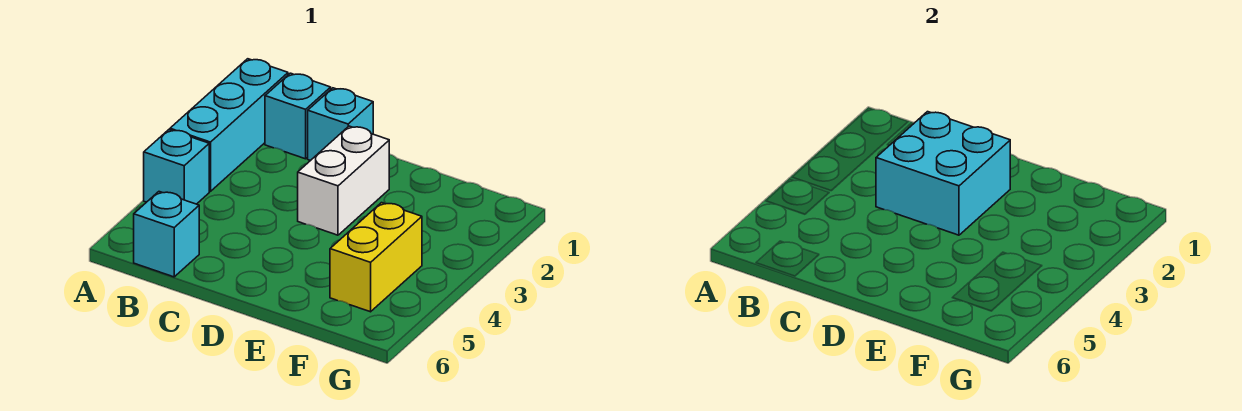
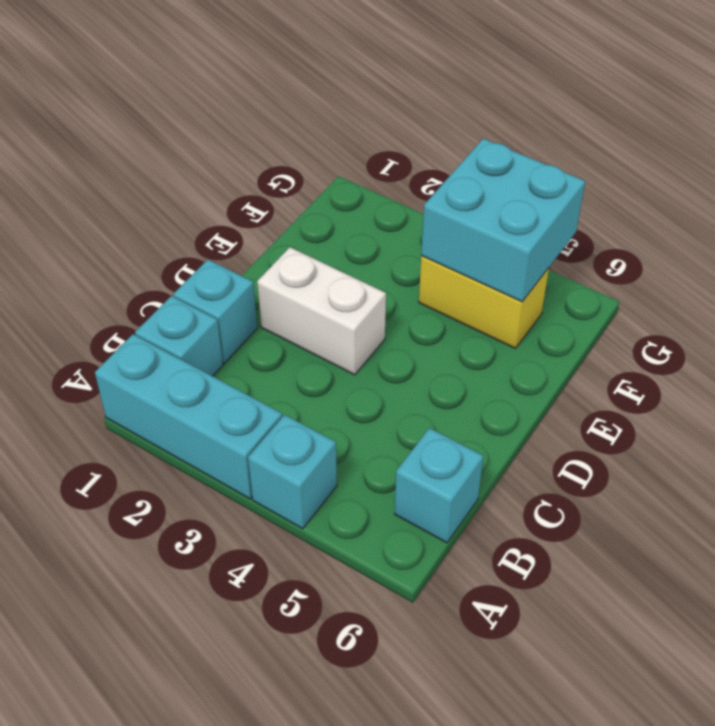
cyan brick C2:D3 level 2 -> cyan brick F4:G5 level 2

